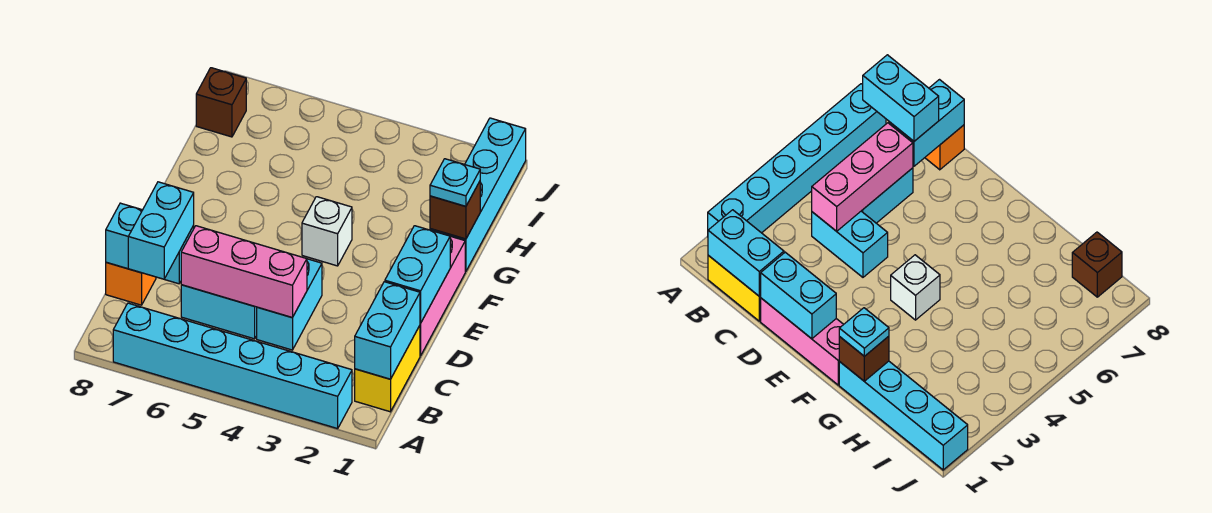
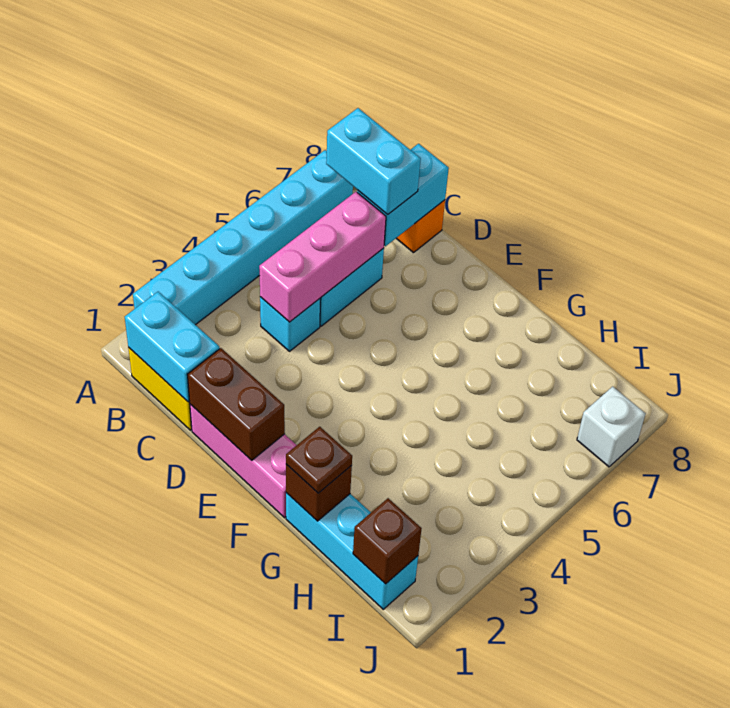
cyan brick C4:D4 level 1 -> cyan brick C4 level 1
cyan brick D1:E1 level 2 -> brown brick D1:E1 level 2
white brick F4 level 1 -> white brick J7 level 1
cyan brick G1:J1 level 1 -> cyan brick G1:I1 level 1
cyan plate G1 level 3 -> brown plate G1 level 3
brown brick I8 level 1 -> brown brick I1 level 2

